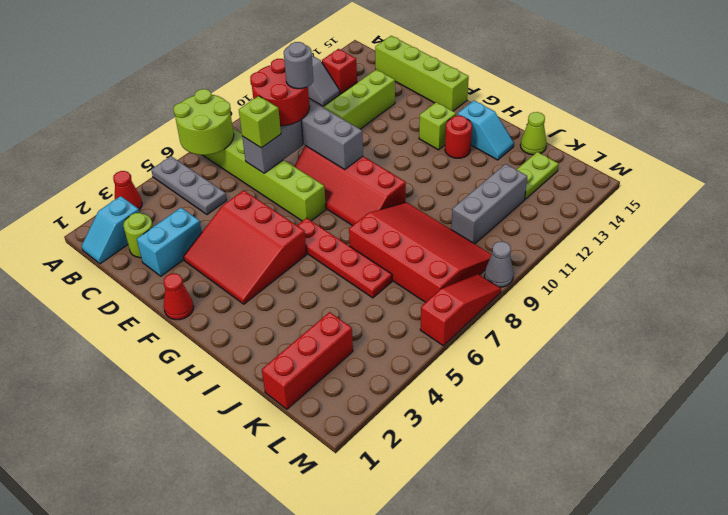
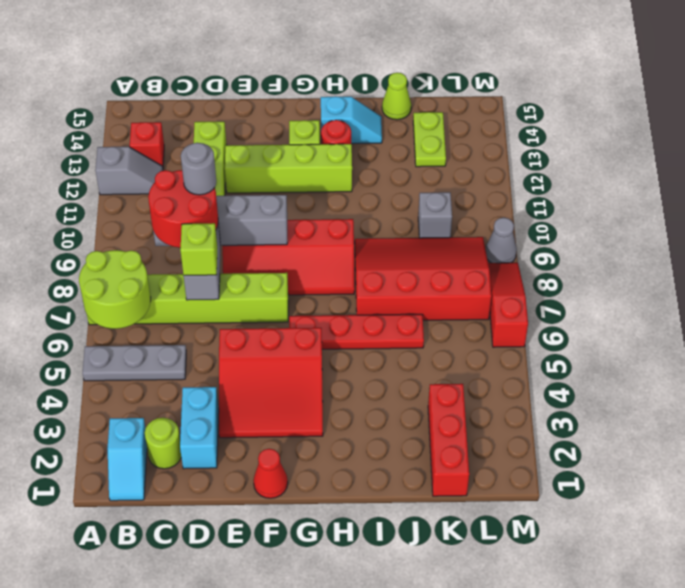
red cone A3 level 1 -> none
lime brick C15:F15 level 1 -> lime brick E12:H12 level 1
grey brick K10:K12 level 1 -> grey brick K10 level 1

